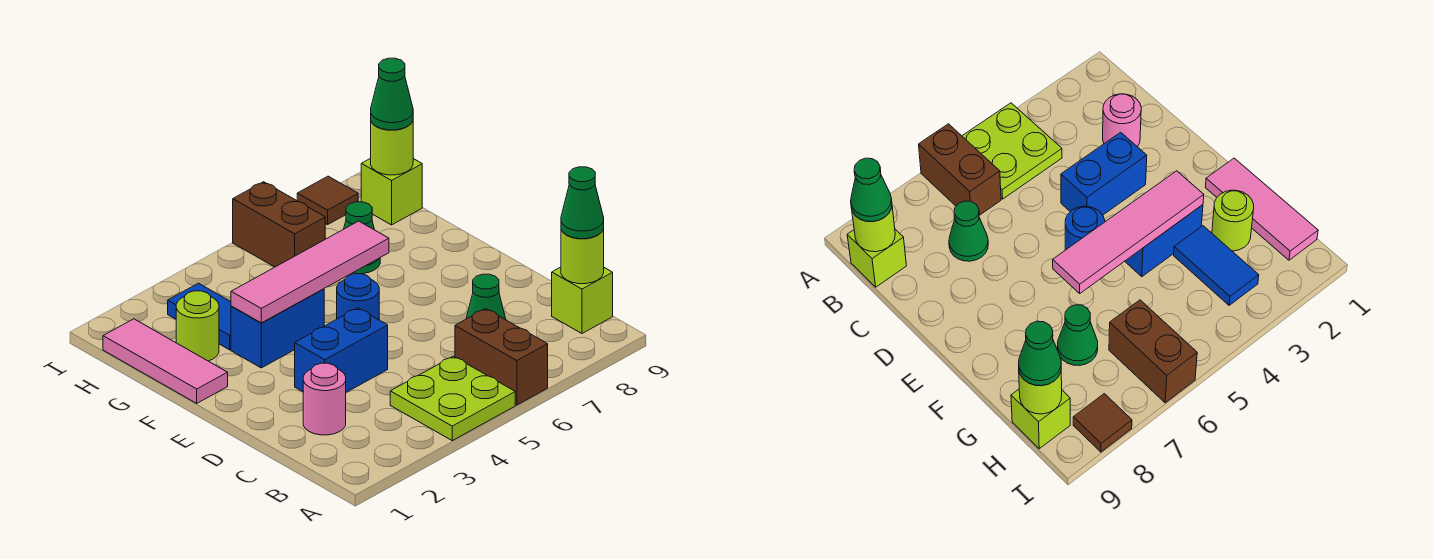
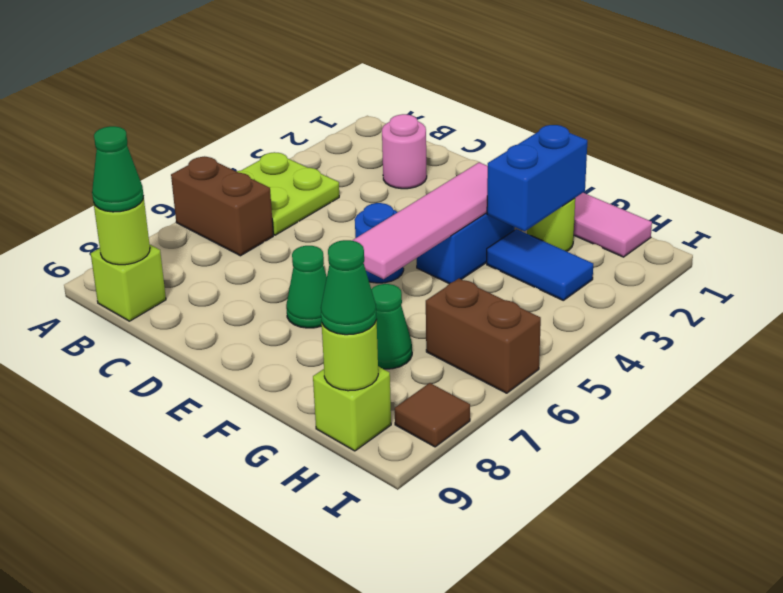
green cone C7 level 1 -> green cone E7 level 1
blue brick D3:D4 level 1 -> blue brick G2:G3 level 2

